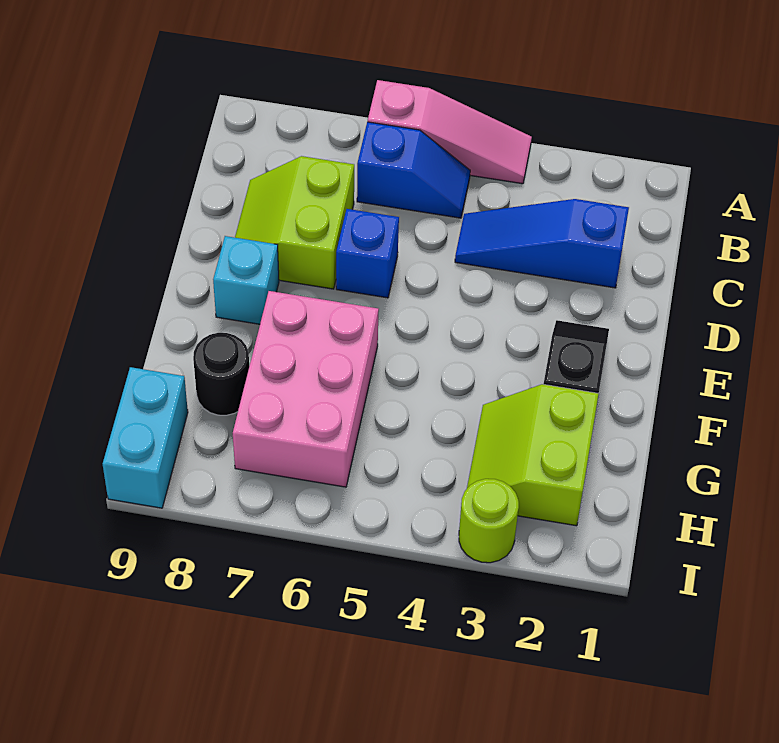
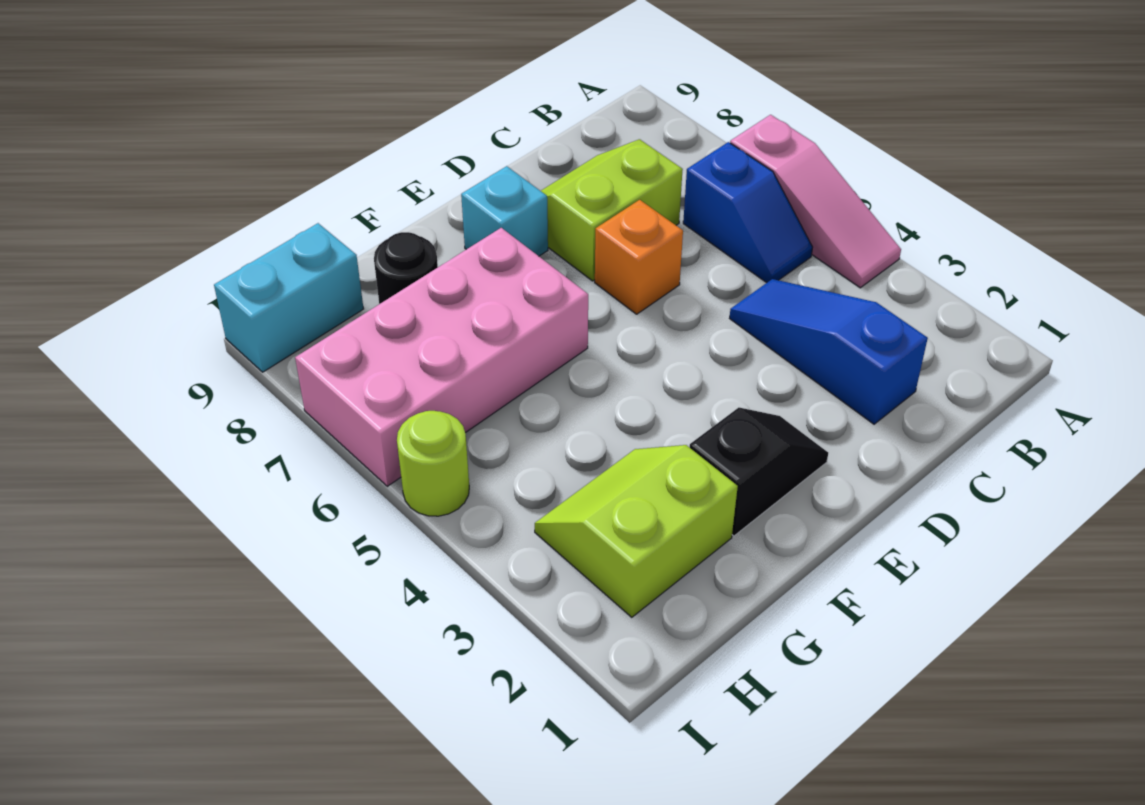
blue brick D6 level 1 -> orange brick D6 level 1
pink brick F6:H7 level 1 -> pink brick F6:I7 level 1
lime round brick I3 level 1 -> lime round brick I5 level 1

